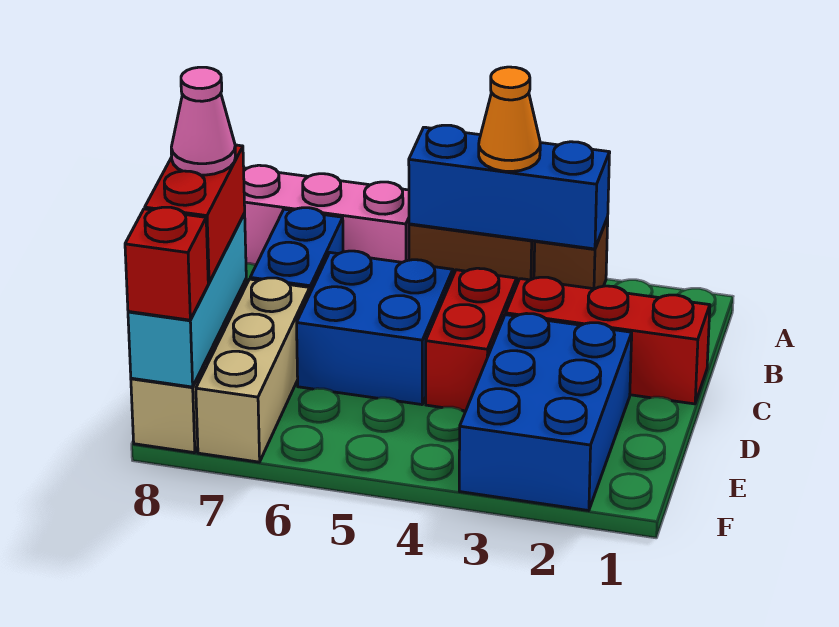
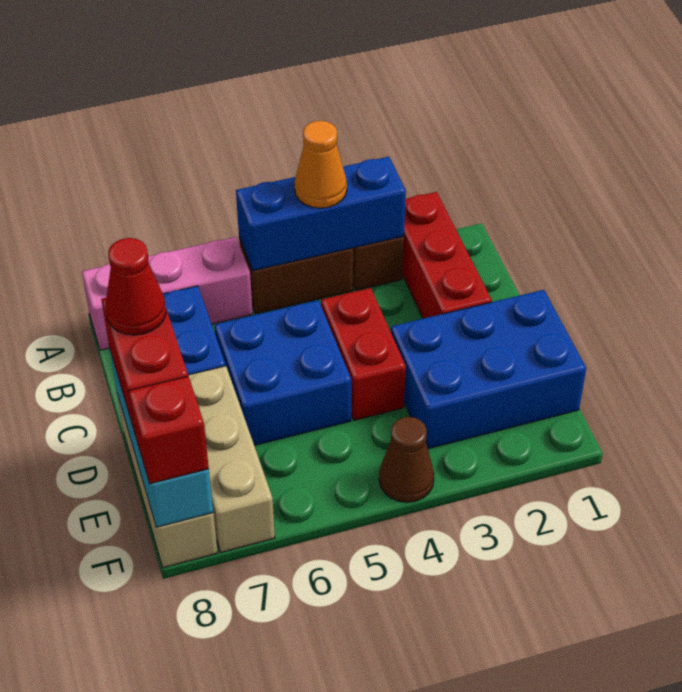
red brick C1:C3 level 1 -> red brick A2:C2 level 1
blue brick D2:F3 level 1 -> blue brick D1:E3 level 1
pink cone D8 level 4 -> red cone D8 level 4
none -> brown cone F4 level 1

